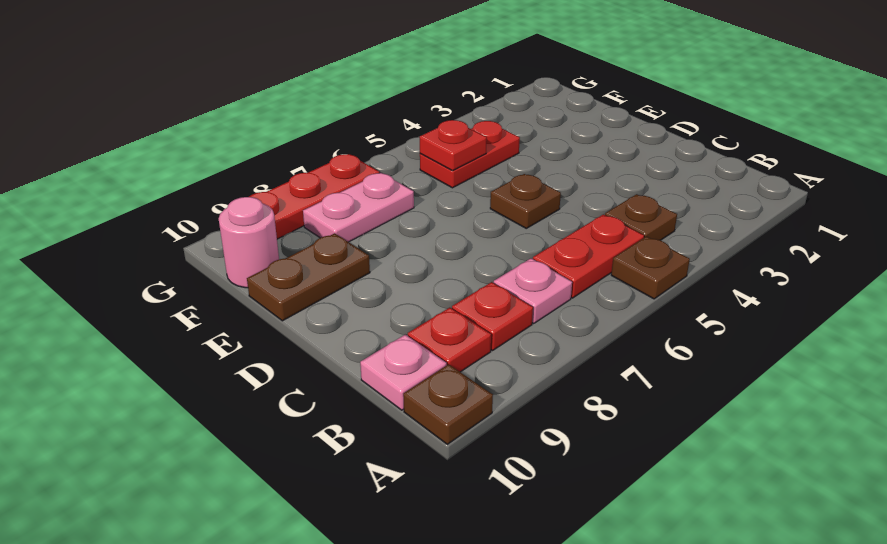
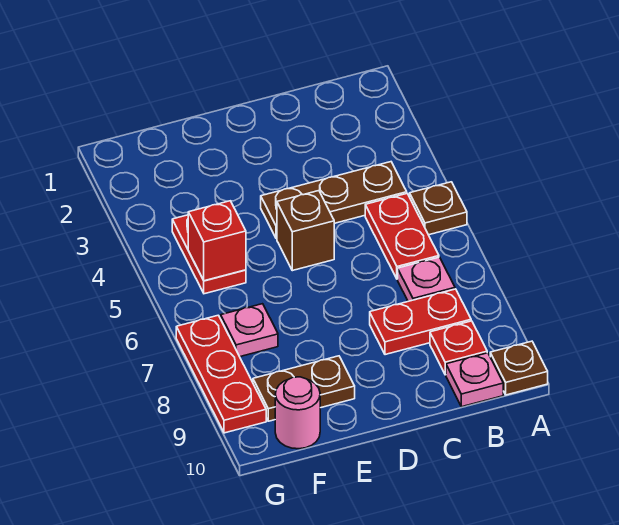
brown plate B4 level 1 -> brown plate B4:D4 level 1
red plate B8 level 1 -> red plate B8:C8 level 1
brown plate D5 level 1 -> brown brick D5 level 1
brown plate E9:E10 level 1 -> brown plate E9:F9 level 1
red plate F5 level 2 -> red brick F5 level 2
pink plate F7:F8 level 1 -> pink plate F7 level 1

